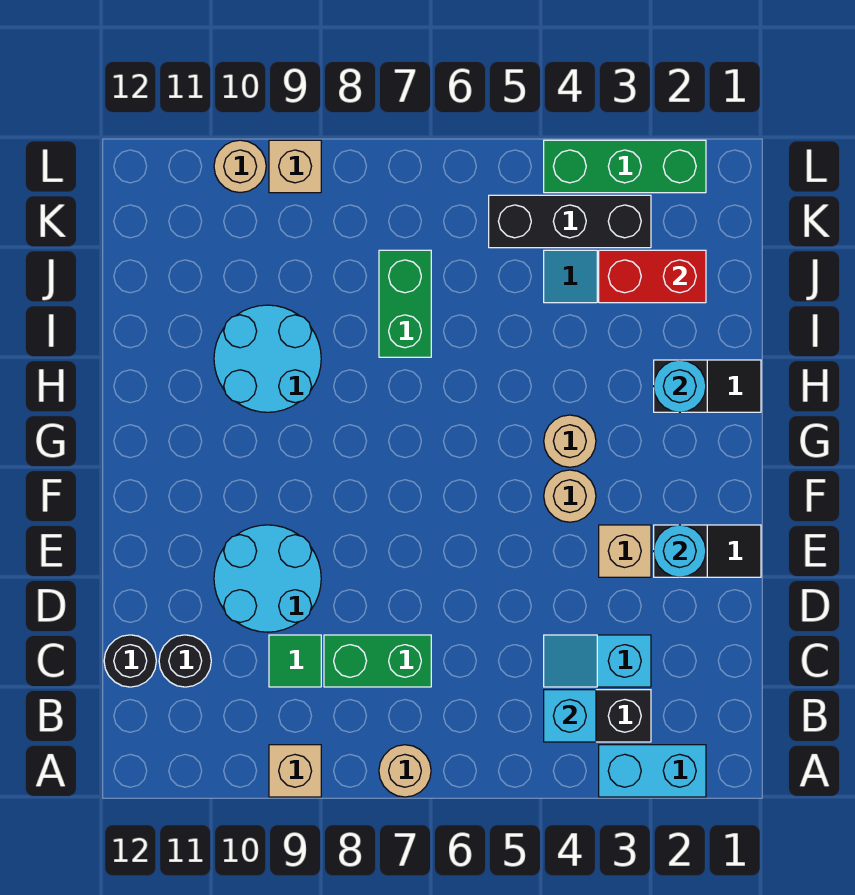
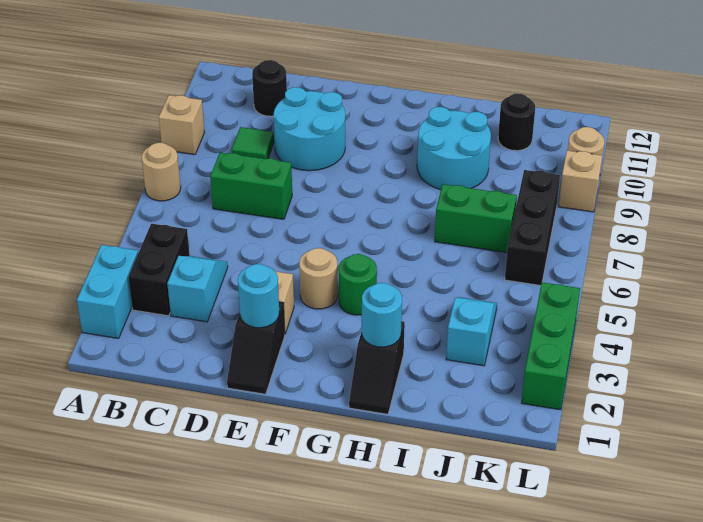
cyan brick B4 level 2 -> none
green brick C7:C8 level 1 -> green brick C7:D7 level 1
black round brick C12 level 1 -> black round brick J11 level 1
tan round brick G4 level 1 -> green round brick G4 level 1
red brick J2:J3 level 2 -> none
black brick K3:K5 level 1 -> black brick K6:K8 level 1

